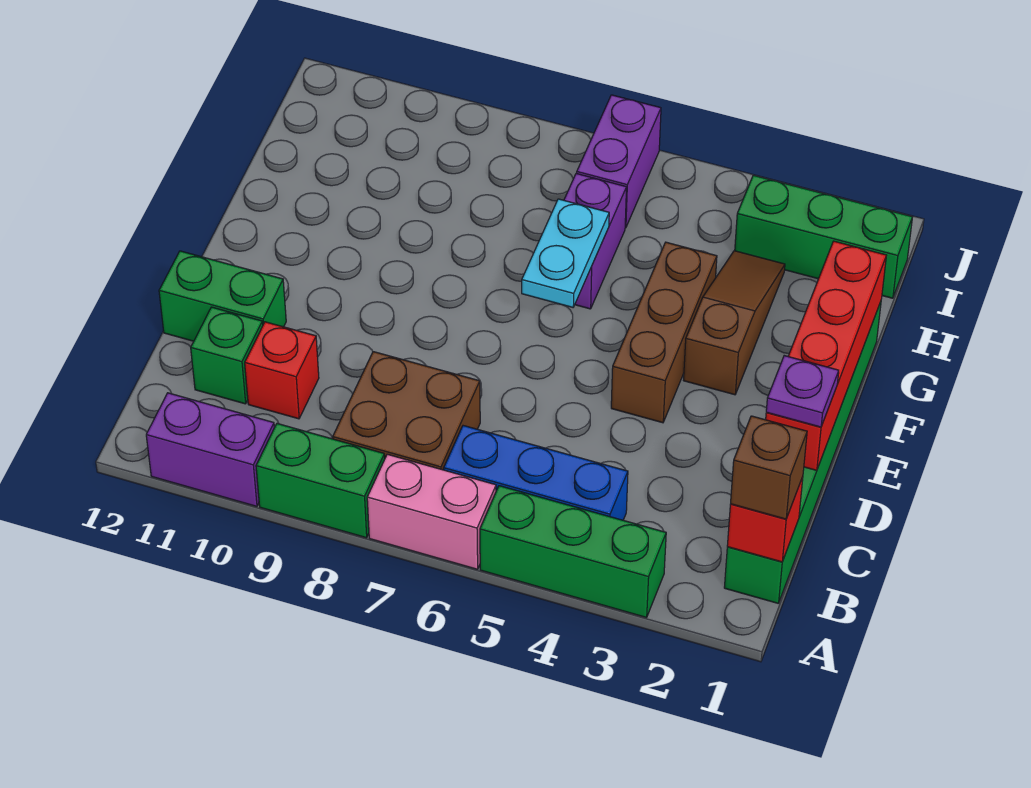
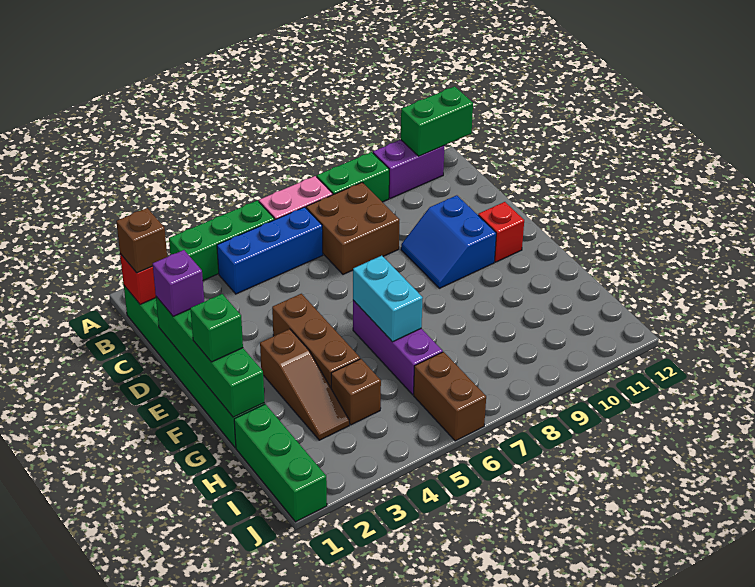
red brick C10 level 1 -> red brick E11 level 1
green brick C11 level 1 -> green brick F1 level 3
red brick D1:G1 level 2 -> green brick D1:G1 level 2
purple plate D1 level 3 -> purple brick D1 level 3
none -> blue slope D9:E10 level 1 top 10
green brick D11:D12 level 1 -> green brick A11:A12 level 2
cyan plate F6:G6 level 2 -> cyan brick F6:G6 level 2
purple brick G6:H6 level 1 -> purple brick F6:H6 level 1
none -> brown brick H4 level 1
green brick I1:I3 level 1 -> green brick H1:J1 level 1
purple brick I6:J6 level 1 -> brown brick I6:J6 level 1

